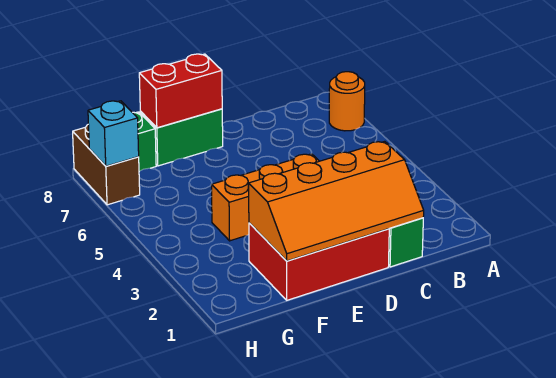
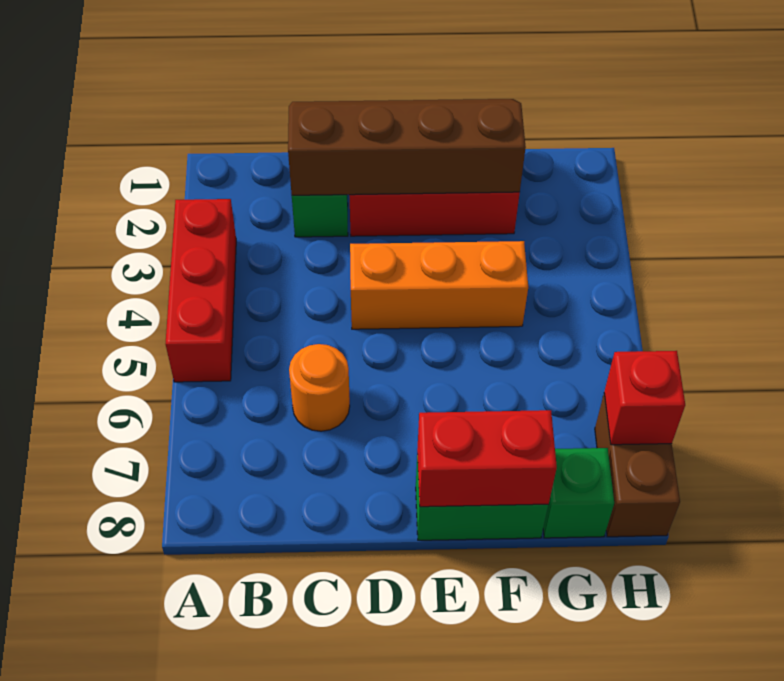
none -> red brick A3:A5 level 1
orange round brick A7 level 1 -> orange round brick C6 level 1
orange slope C1:F2 level 2 top 2 -> brown slope C1:F2 level 2 top 2
cyan brick H7 level 2 -> red brick H7 level 2

